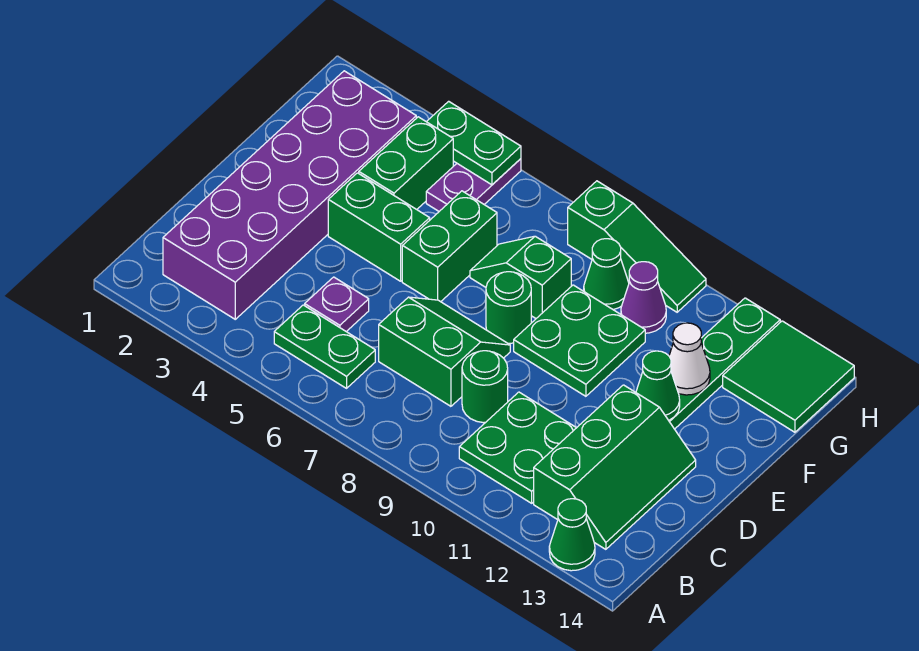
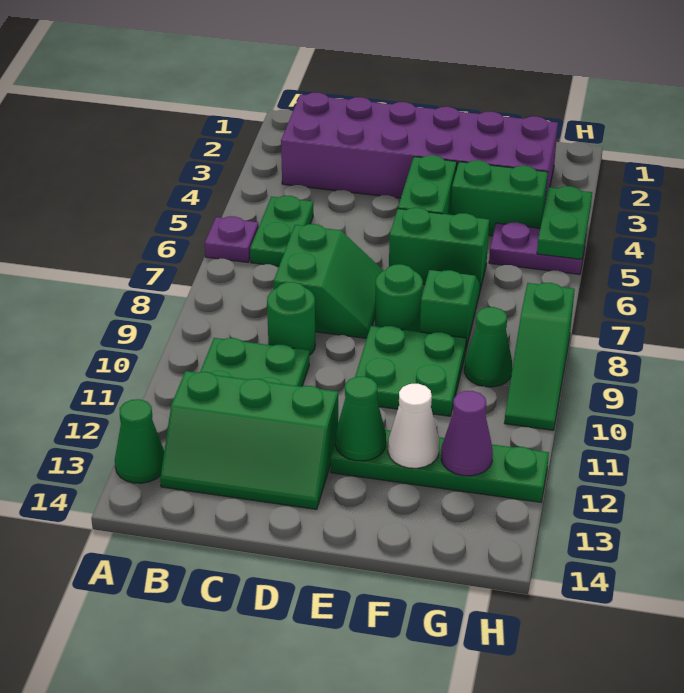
purple plate C5 level 1 -> purple plate A6 level 1
purple cone G10 level 1 -> purple cone G12 level 2
green tile G13:H14 level 1 -> none

